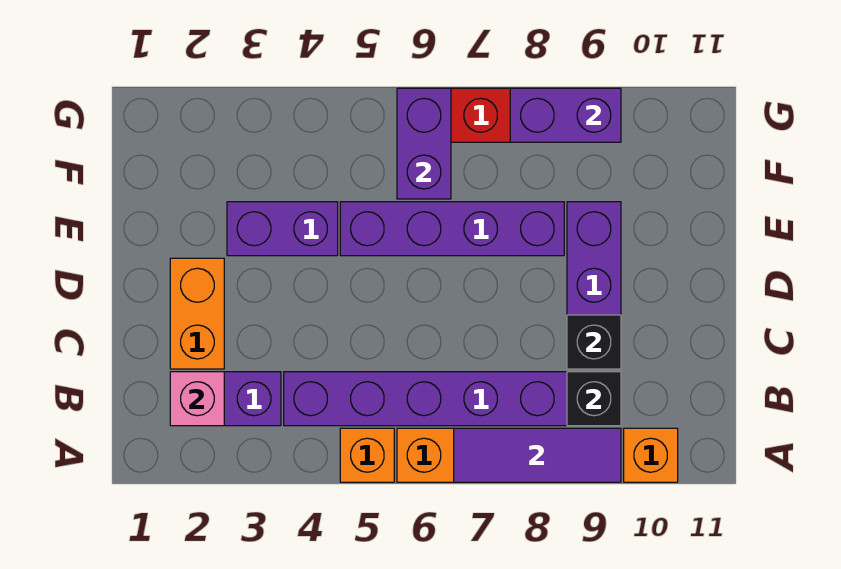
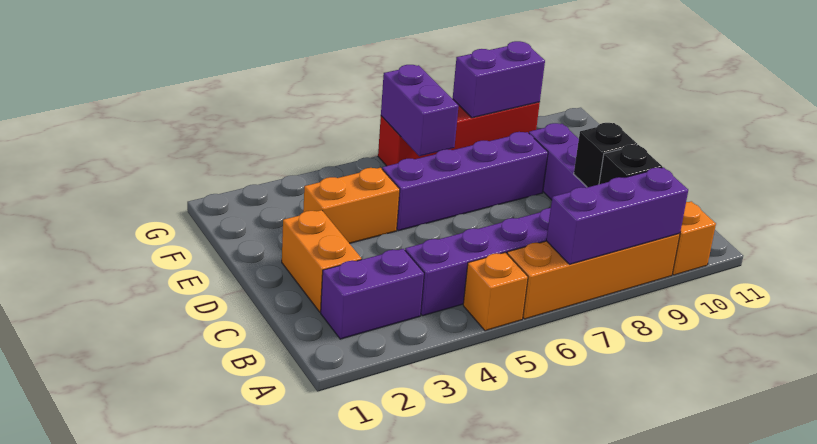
purple tile A7:A9 level 2 -> purple brick A7:A9 level 2
pink brick B2 level 2 -> none
purple brick E3:E4 level 1 -> orange brick E3:E4 level 1

